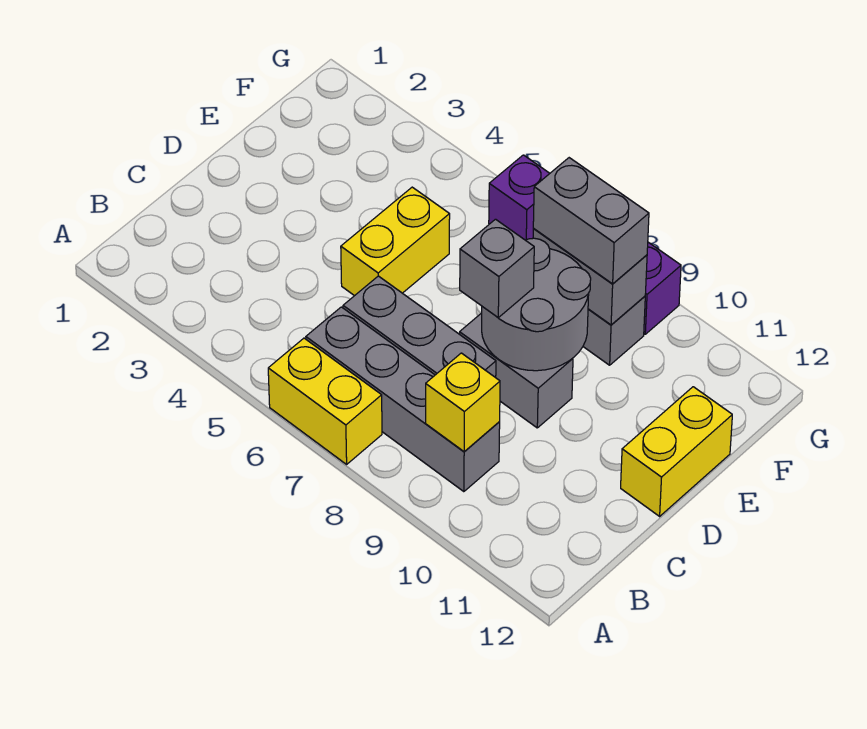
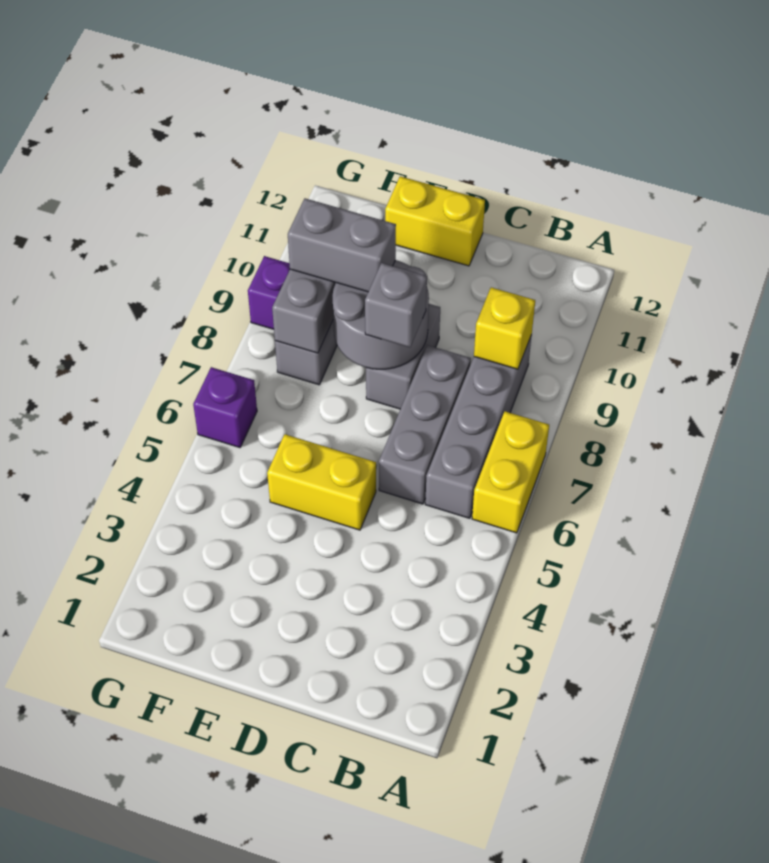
grey brick F8:F9 level 3 -> grey brick E9:F9 level 3

